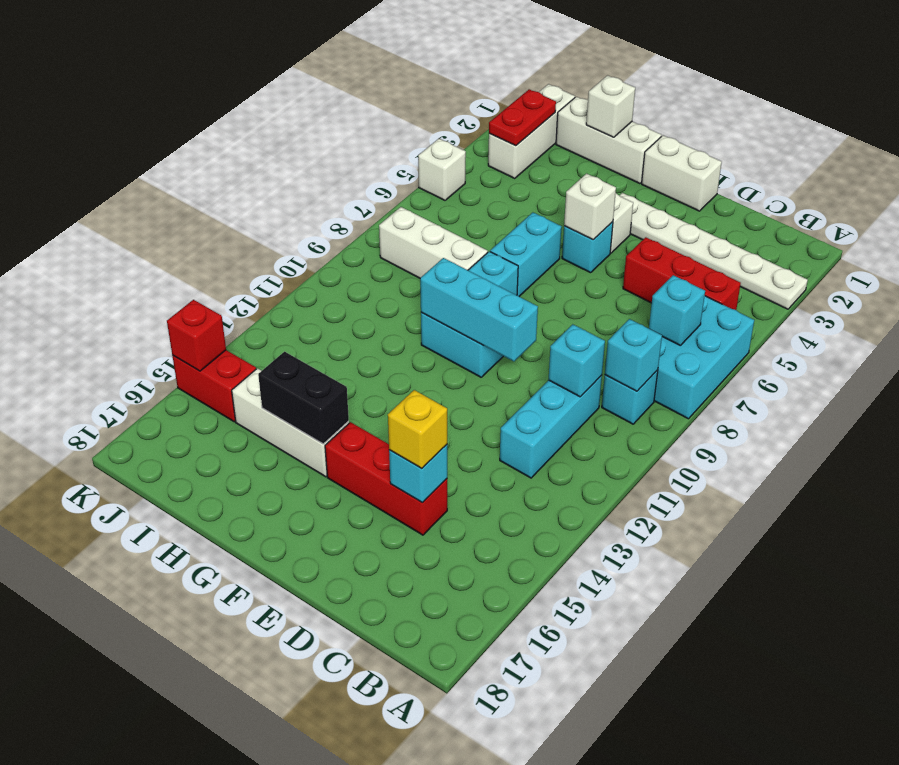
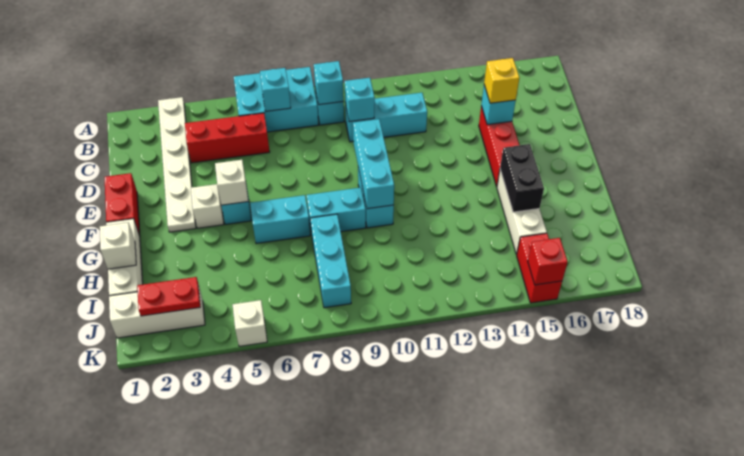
red brick B5:D5 level 1 -> red brick C4:C6 level 1
white brick E1:F1 level 1 -> red brick E1:F1 level 1
white brick H8:J8 level 1 -> cyan brick H8:J8 level 1

